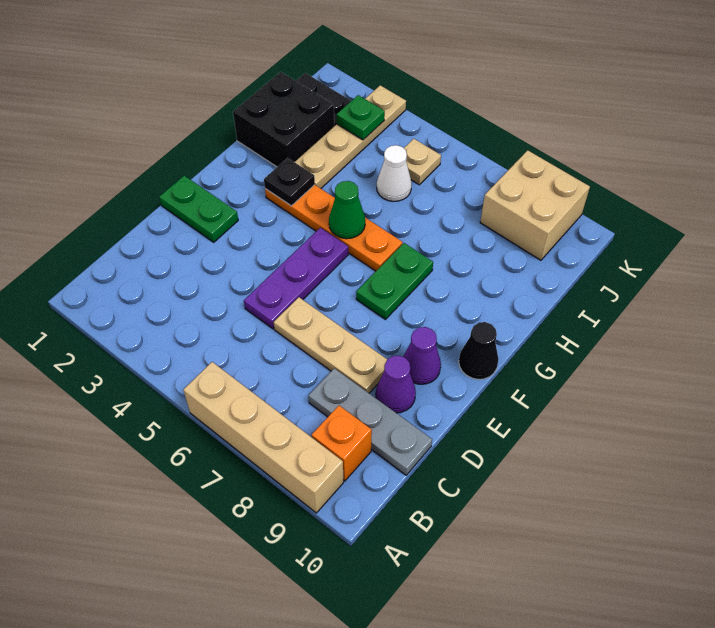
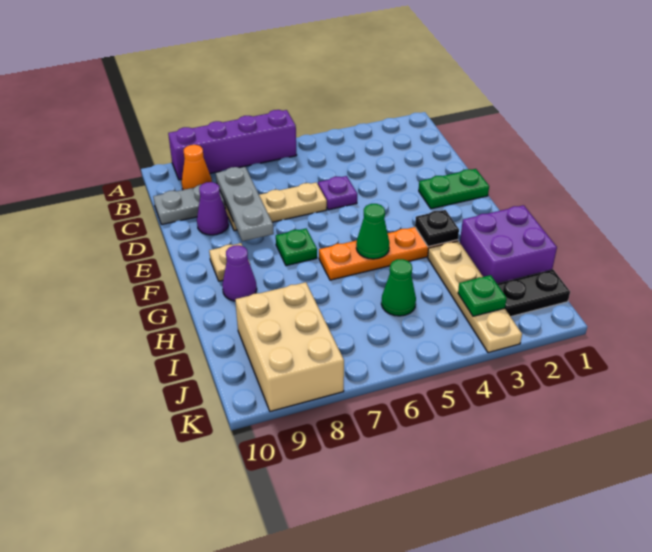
tan brick A6:A9 level 1 -> purple brick A6:A9 level 1
orange brick B9 level 1 -> orange cone B9 level 1
none -> grey plate C8:E8 level 2
purple plate D5:F5 level 1 -> purple plate D5 level 1
purple cone E9 level 1 -> purple cone G9 level 1
green plate F7:G7 level 1 -> green plate F7 level 1
black cone F10 level 1 -> none
black brick H1:I2 level 1 -> purple brick H1:I2 level 1
white cone I5 level 1 -> green cone I5 level 1
tan plate J5 level 1 -> tan plate F9 level 1
tan brick J8:K9 level 1 -> tan brick I8:K9 level 1

